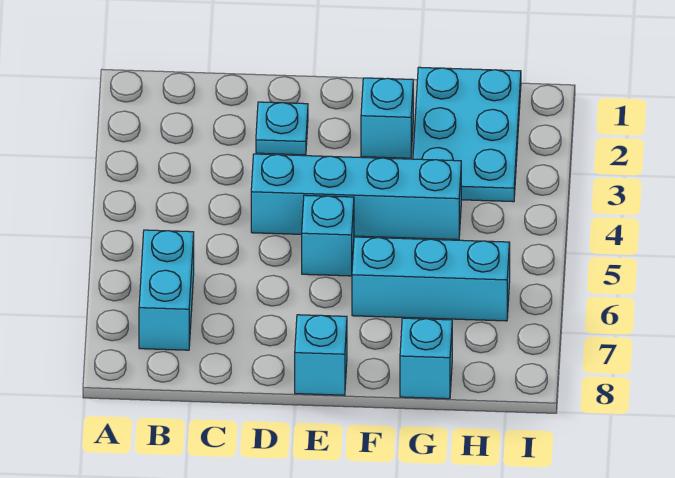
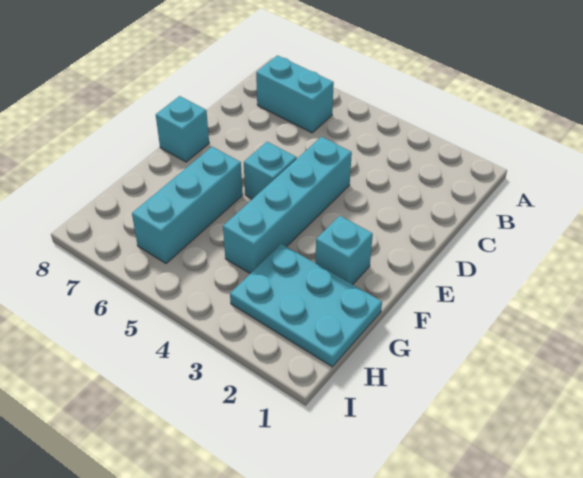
cyan plate D2 level 1 -> none
cyan brick G8 level 1 -> none

